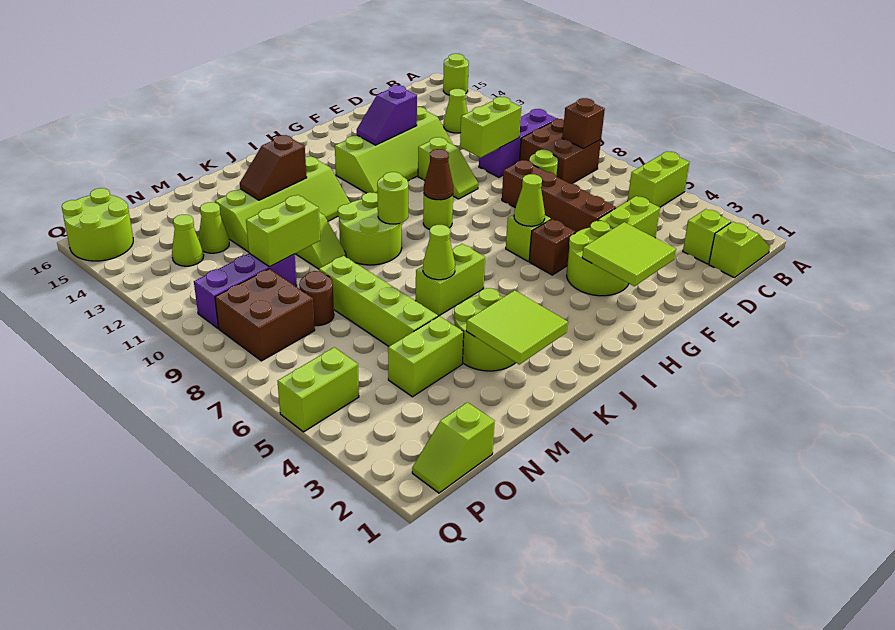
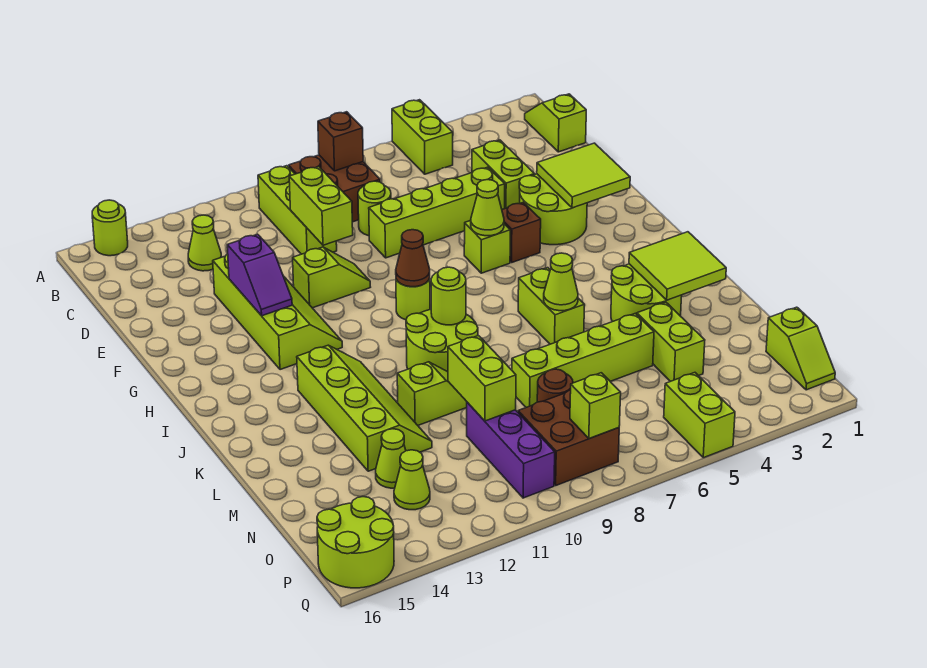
purple brick B10:D10 level 1 -> lime brick B10:D10 level 1
lime brick C2 level 1 -> lime brick P8 level 2
brown brick E5:E8 level 1 -> lime brick E5:E8 level 1
brown slope K13:L13 level 2 top K -> none

